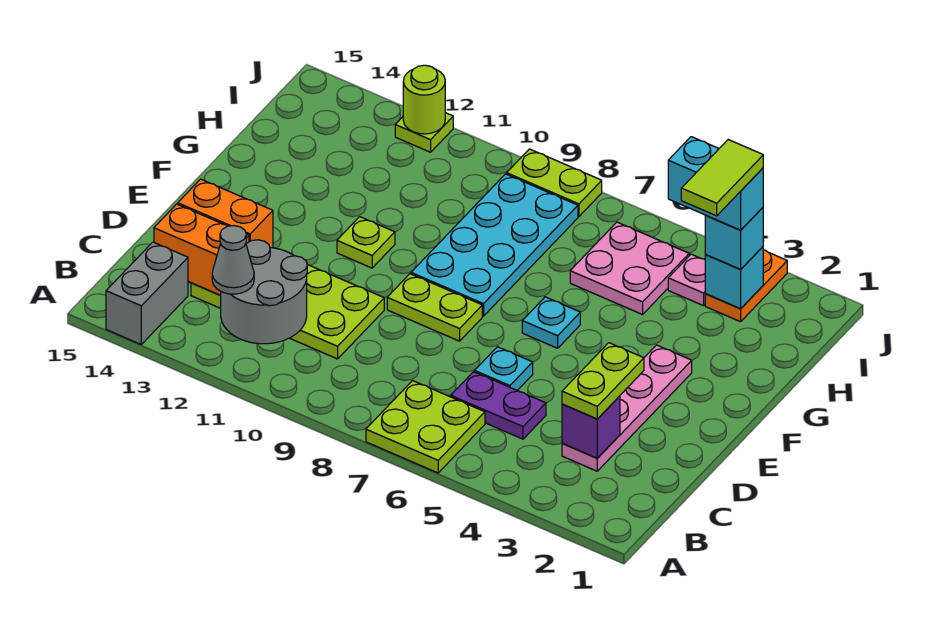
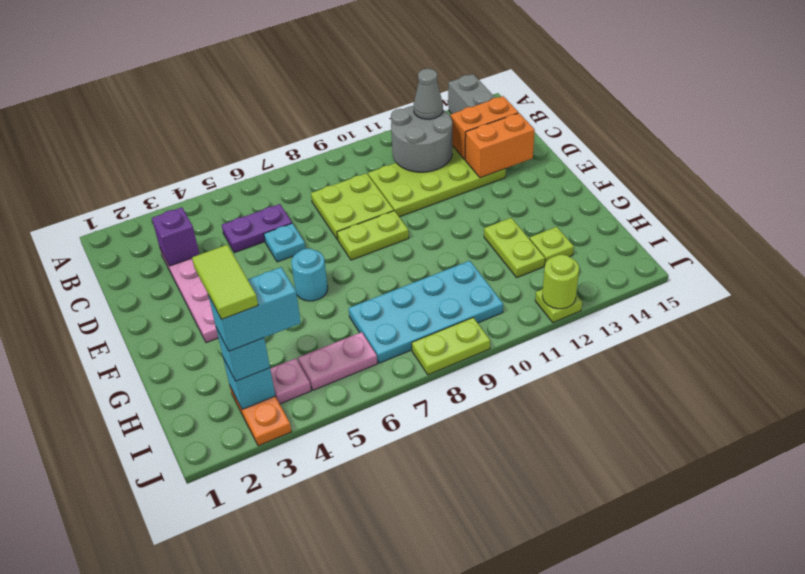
lime plate A6:B7 level 1 -> lime plate C8:D9 level 1
lime plate C3:D3 level 3 -> lime plate G12:H12 level 1
cyan plate F6 level 1 -> cyan round brick F6 level 1
cyan plate F8:I9 level 1 -> cyan plate H7:I10 level 1
lime plate F11 level 1 -> lime plate H13 level 1
pink plate H5:I6 level 1 -> pink plate I5:I6 level 1

